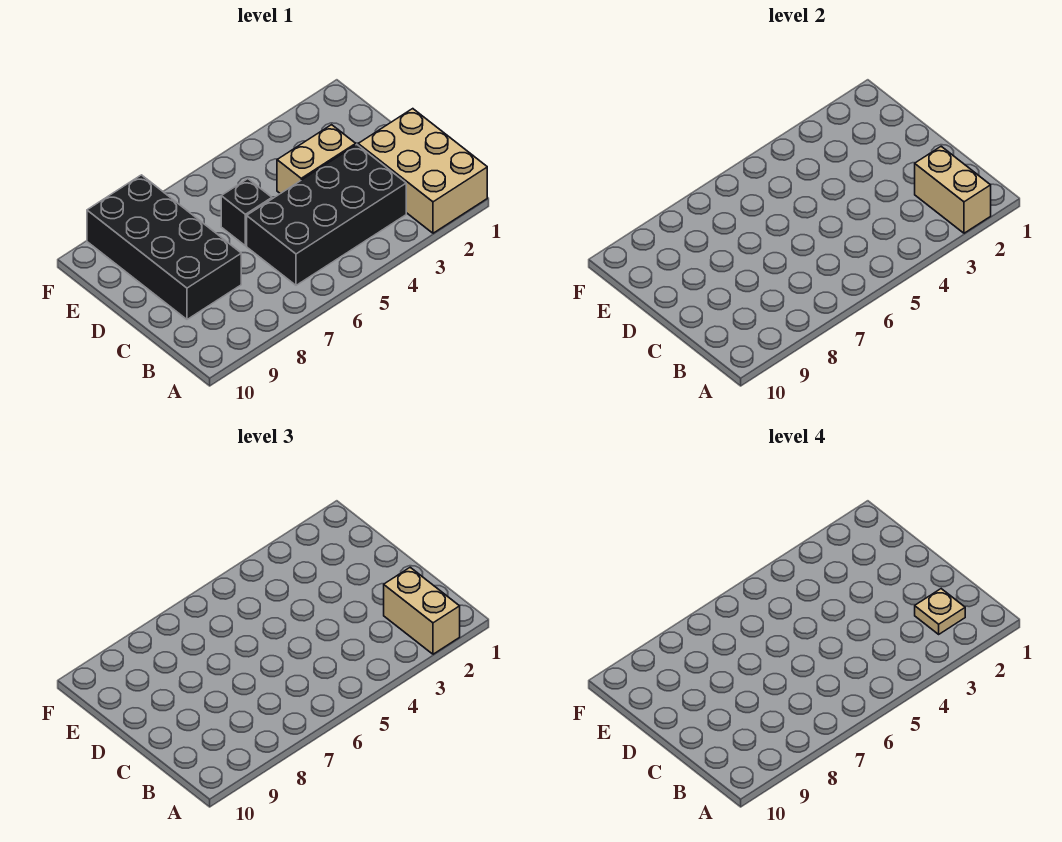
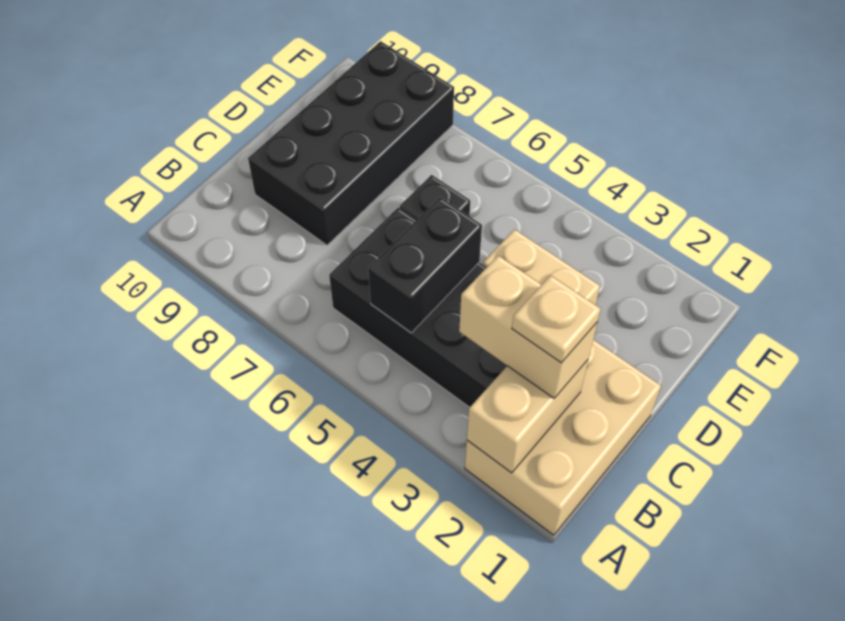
tan brick A2:B2 level 3 -> tan brick B2:B3 level 3
none -> black brick B5:C5 level 2

